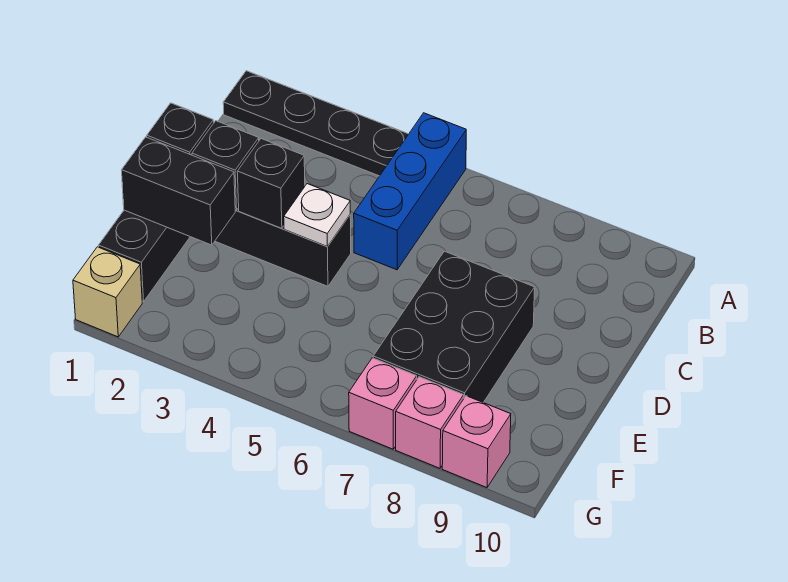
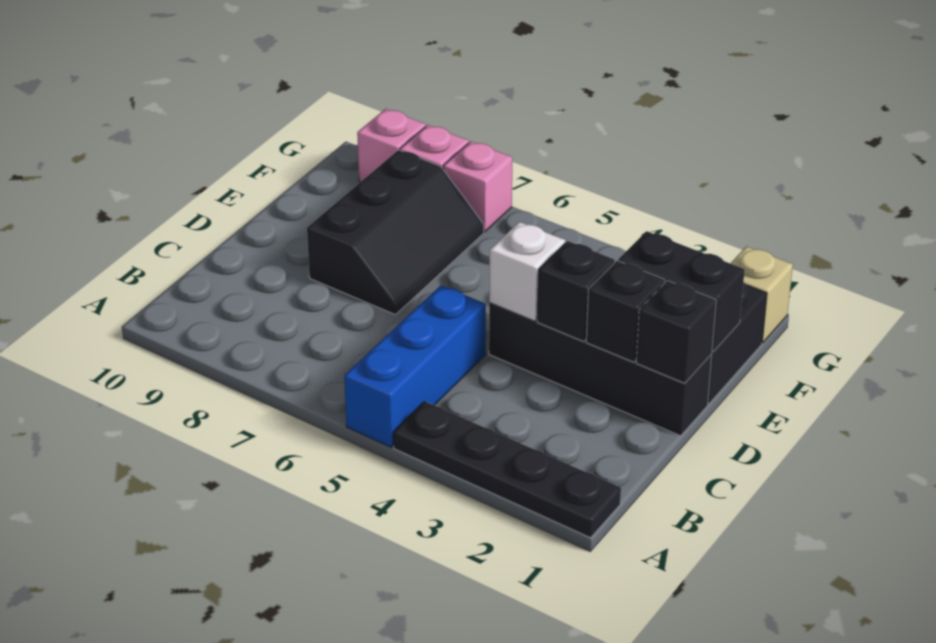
white plate D4 level 2 -> white brick D4 level 2
black brick D7:F8 level 1 -> black slope D7:F8 level 1 top 8

